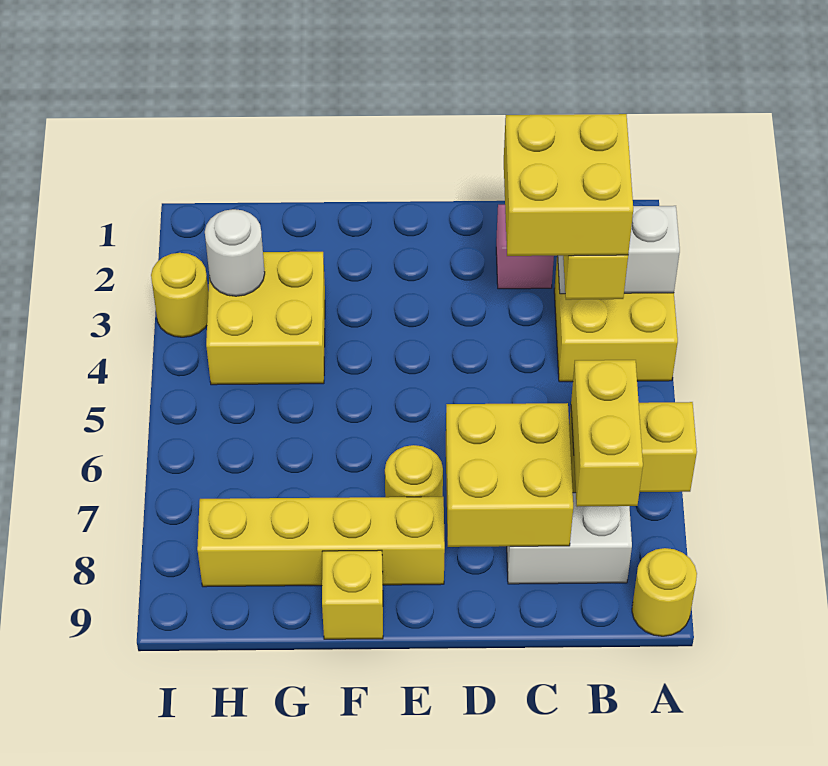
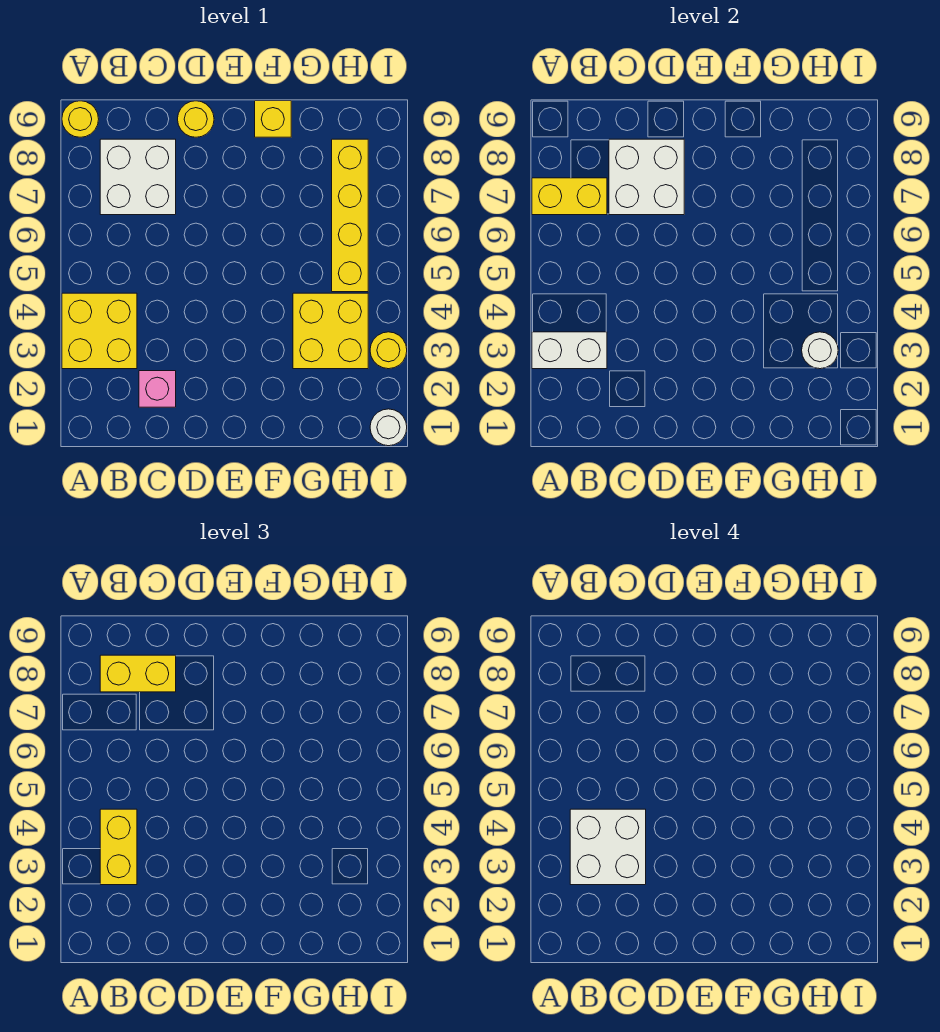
yellow brick B3:C4 level 4 -> white brick B3:C4 level 4
yellow brick B7:B8 level 3 -> yellow brick B8:C8 level 3
yellow brick C7:D8 level 2 -> white brick C7:D8 level 2
yellow round brick E7 level 1 -> yellow round brick D9 level 1
yellow brick E8:H8 level 1 -> yellow brick H5:H8 level 1
none -> white round brick I1 level 1

